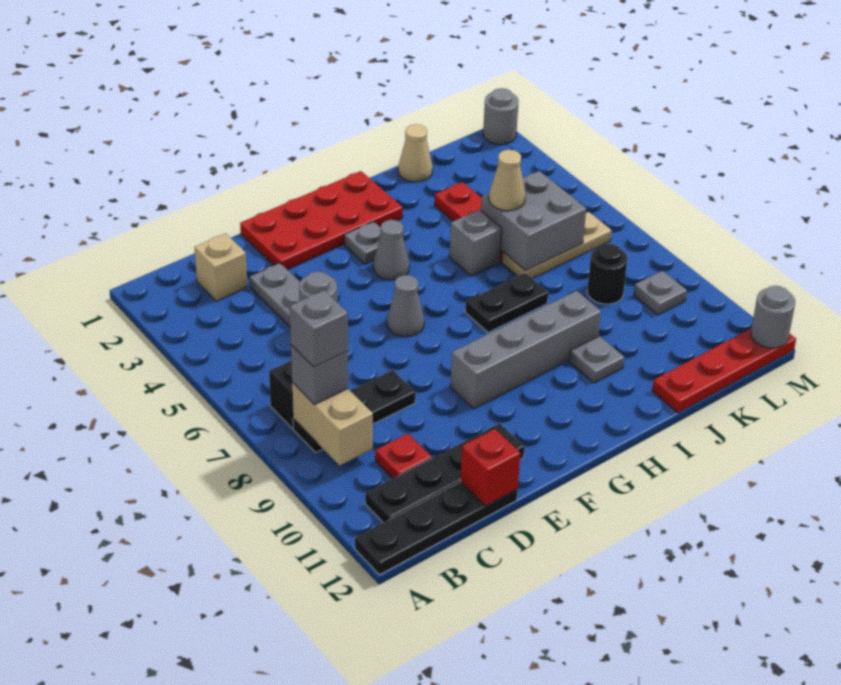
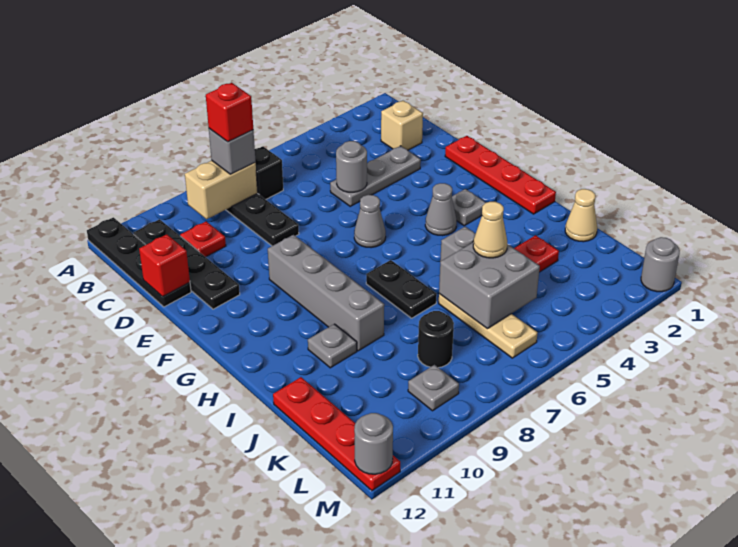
grey brick B8 level 4 -> red brick B8 level 4
red plate E1:H2 level 1 -> red plate E1:H1 level 1

